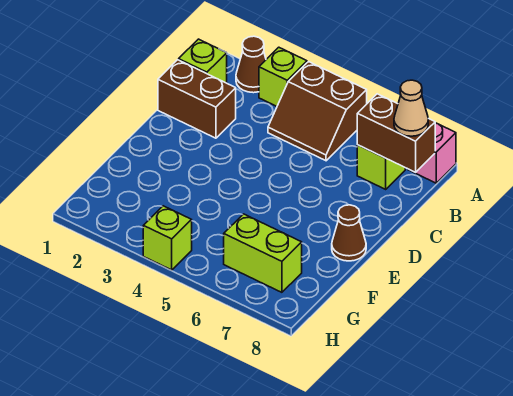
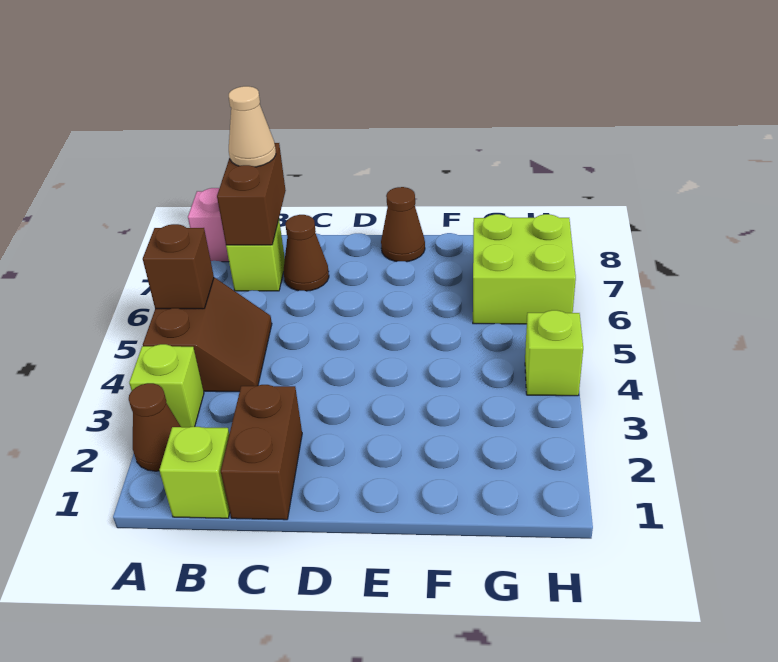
none -> brown brick A5 level 2
none -> brown cone C7 level 1
lime brick G6:G7 level 1 -> lime brick G6:H7 level 1

